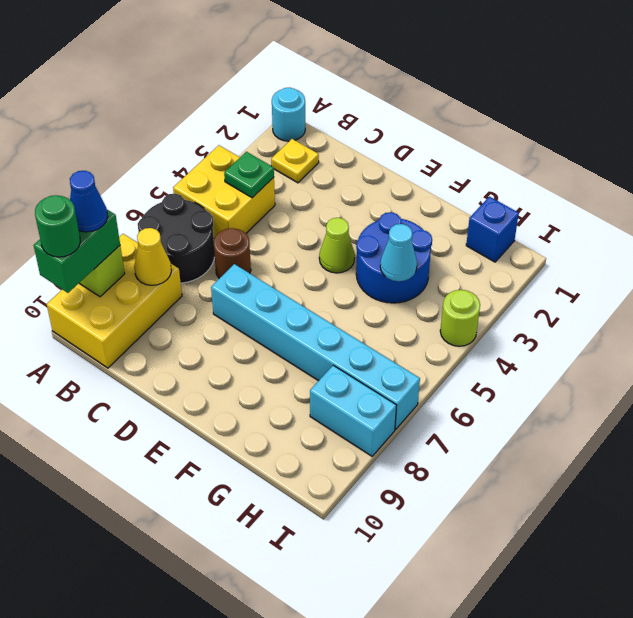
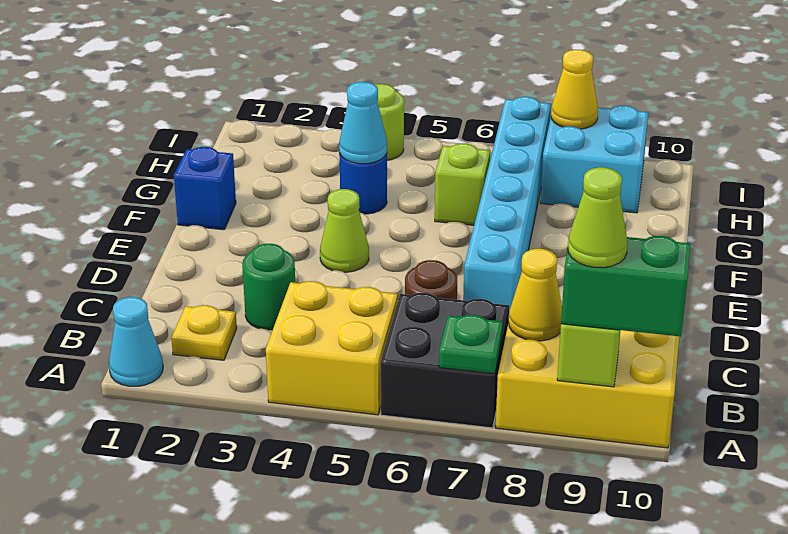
cyan round brick A1 level 1 -> cyan cone A1 level 1
black round brick A6:B7 level 1 -> black brick A6:B7 level 1
blue cone A9 level 4 -> lime cone A9 level 4
green round brick A10 level 4 -> green round brick C3 level 1
green plate B4 level 2 -> green plate A7 level 2
blue round brick F3:G4 level 1 -> blue round brick G4 level 1
none -> lime brick G6 level 1
blue brick H1 level 1 -> blue brick F1 level 1
cyan brick H8:I8 level 1 -> cyan brick H8:I9 level 1
none -> yellow cone I8 level 2

